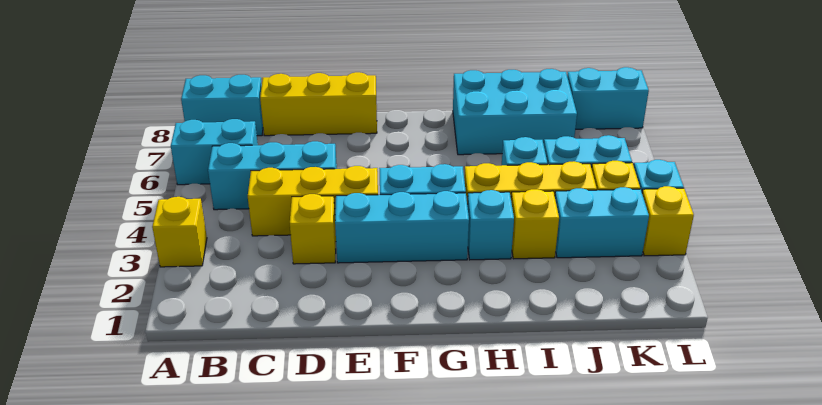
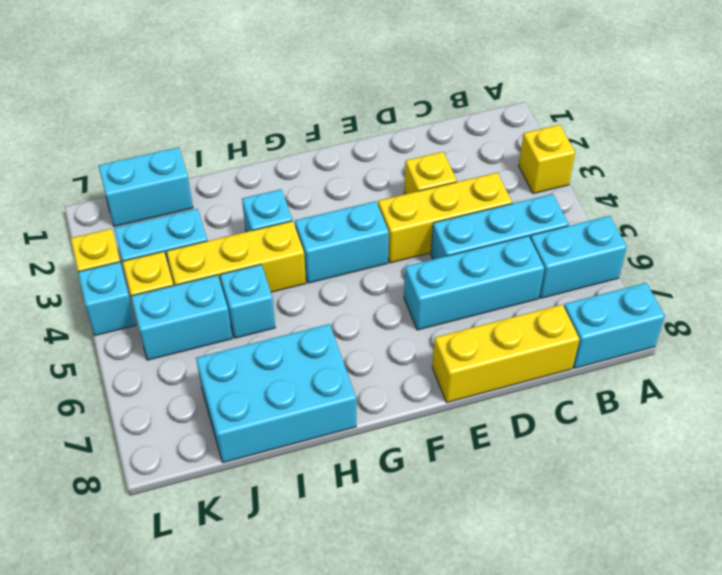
cyan brick E3:G3 level 1 -> cyan brick C6:E6 level 1
yellow brick I3 level 1 -> none
cyan brick K8:L8 level 1 -> cyan brick J1:K1 level 1

